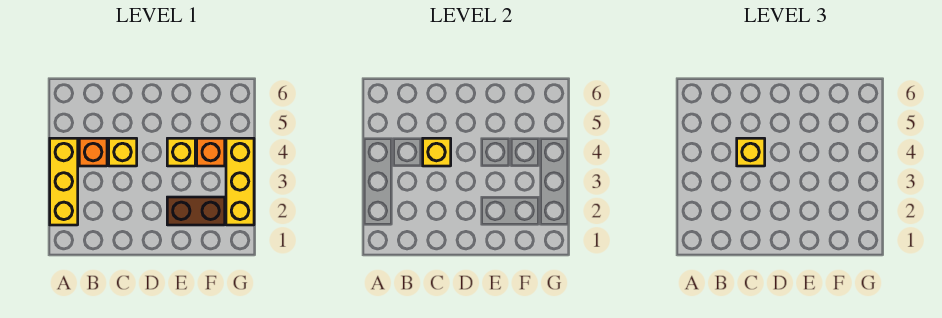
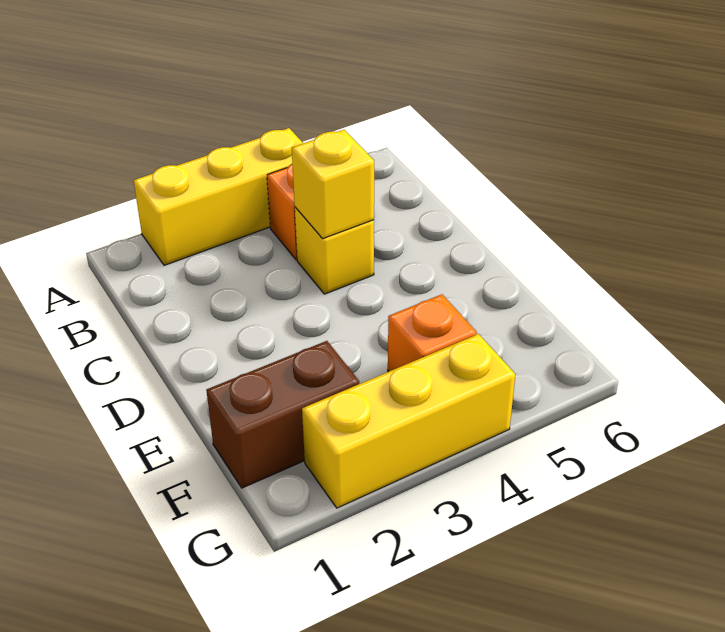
yellow brick C4 level 3 -> none
brown brick E2:F2 level 1 -> brown brick F1:F2 level 1
yellow brick E4 level 1 -> none

